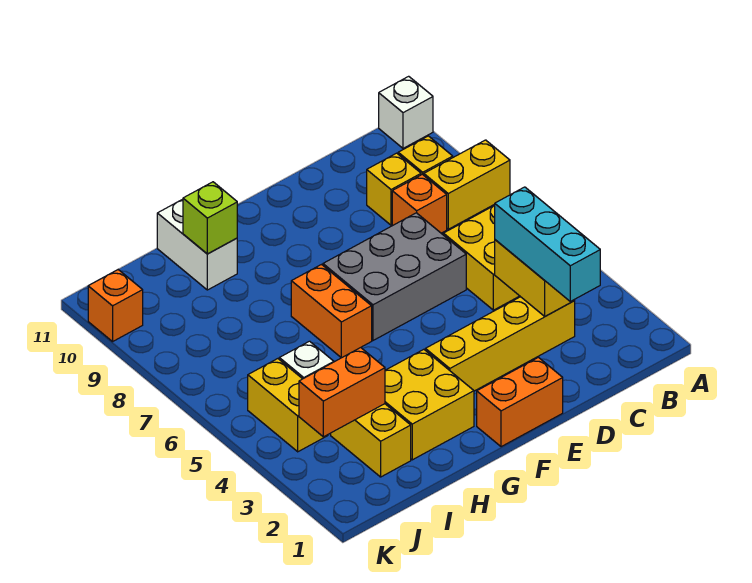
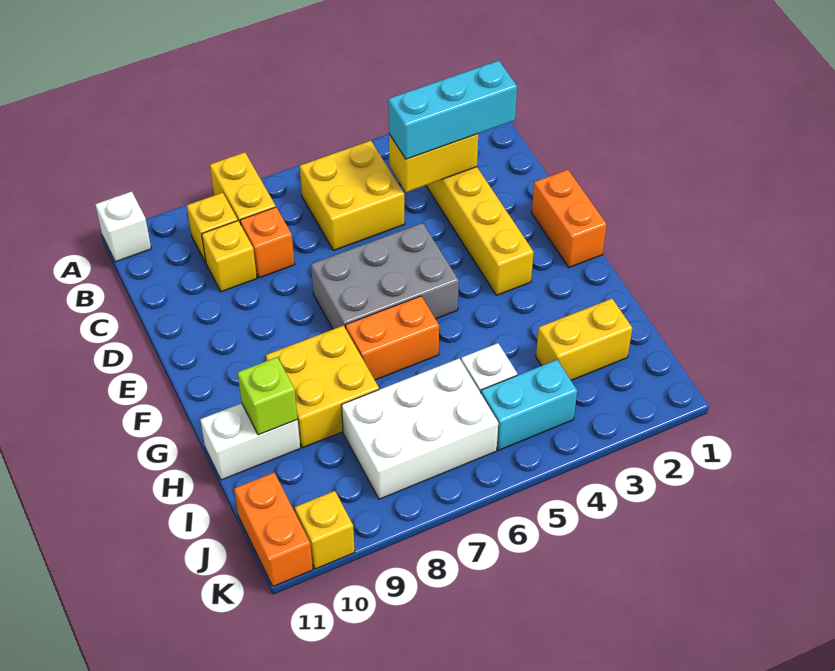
grey brick D6:F7 level 1 -> grey brick E5:F7 level 1
yellow brick G2:H3 level 1 -> yellow brick G8:H9 level 1
orange brick I3:J3 level 2 -> orange brick J11:K11 level 1
none -> white brick I6:J8 level 1
yellow brick J4:J5 level 1 -> cyan brick J4:J5 level 1
orange brick K10 level 1 -> yellow brick K10 level 1

